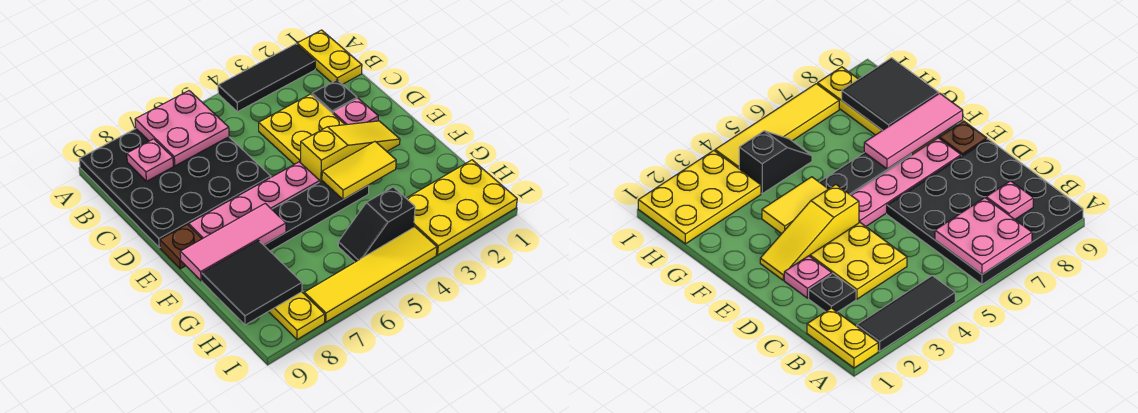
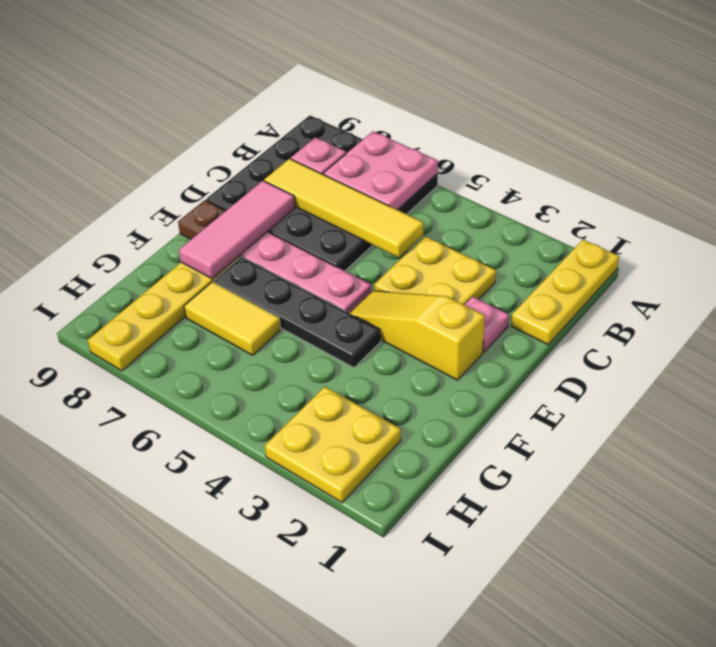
yellow plate A1:B1 level 1 -> yellow plate A1:C1 level 1
black tile A2:A4 level 1 -> none
black plate C2 level 1 -> none
yellow slope E2:E4 level 1 top 4 -> yellow slope E2:E4 level 1 top 2
yellow tile F3:F4 level 2 -> yellow tile G6:G7 level 1
pink tile F7:F9 level 2 -> pink tile D8:F8 level 2
black tile G8:H9 level 2 -> none
yellow plate H1:I3 level 1 -> yellow plate H2:I3 level 1
black slope H4:H5 level 1 top 4 -> none
yellow tile I4:I7 level 1 -> yellow tile C5:C8 level 2

